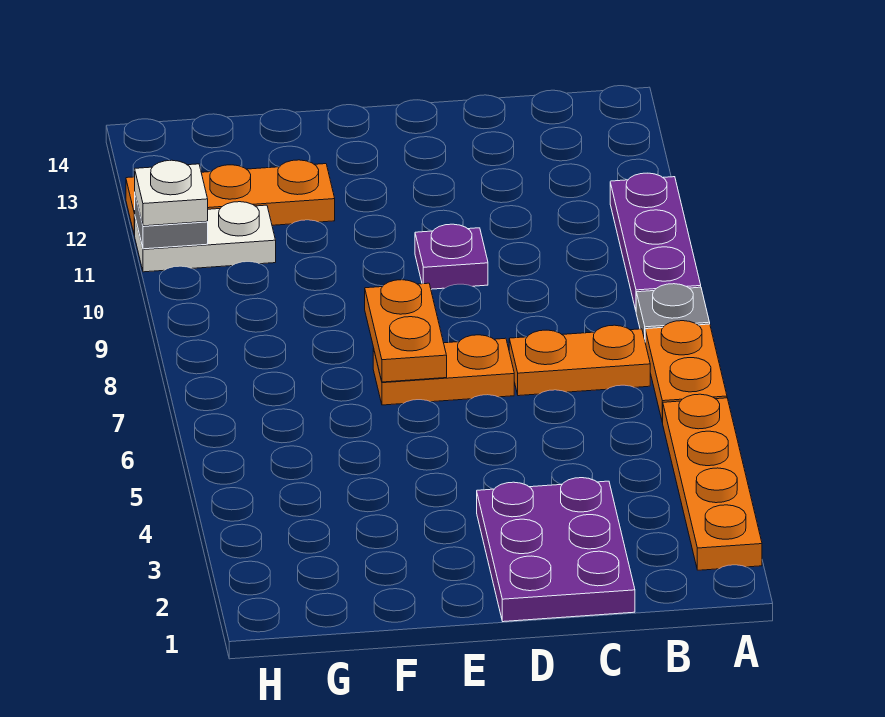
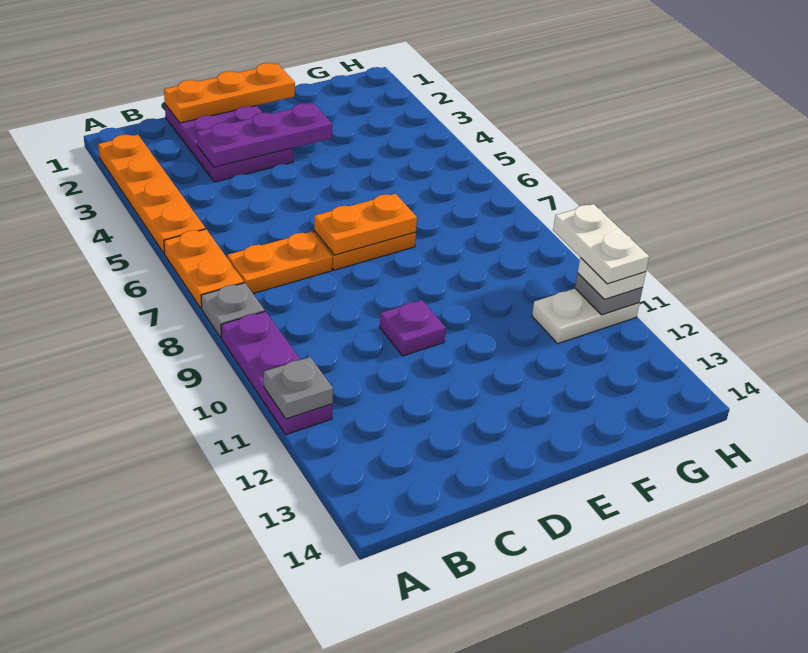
none -> grey plate A11 level 2
none -> purple plate C3:E3 level 2
orange plate E7:E8 level 2 -> orange plate D7:E7 level 2
orange plate F12:H12 level 1 -> orange plate C1:E1 level 2
none -> white plate H10:H11 level 4

